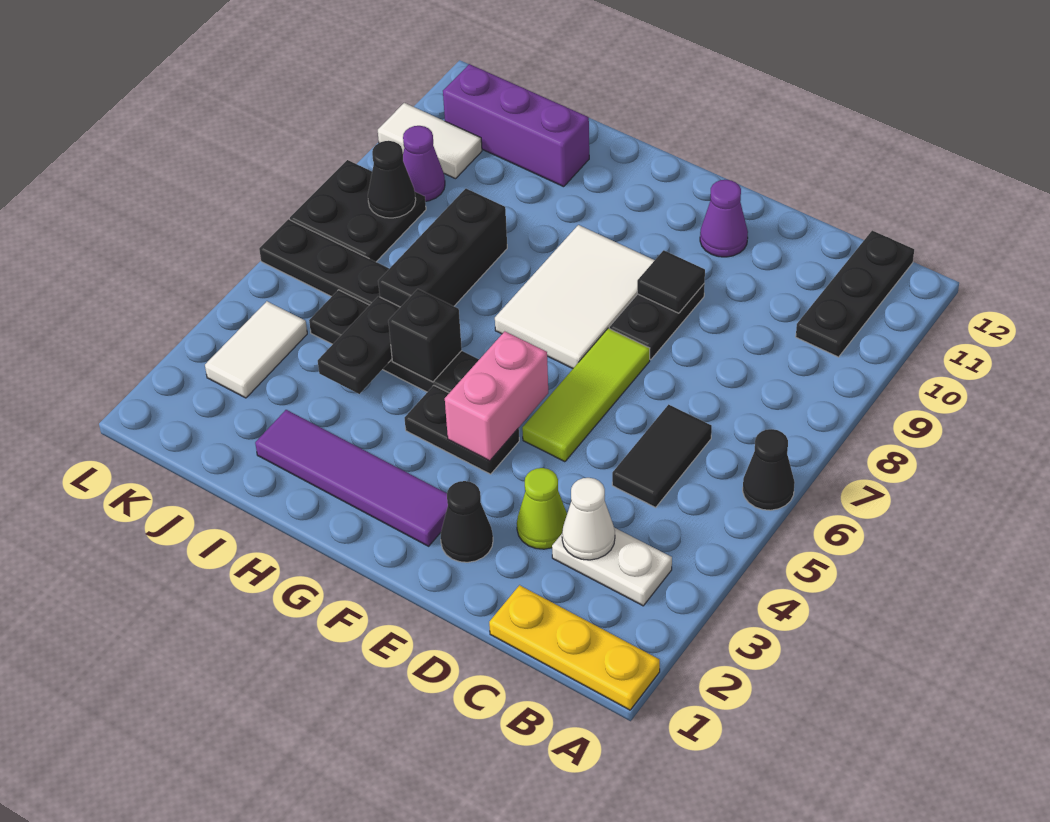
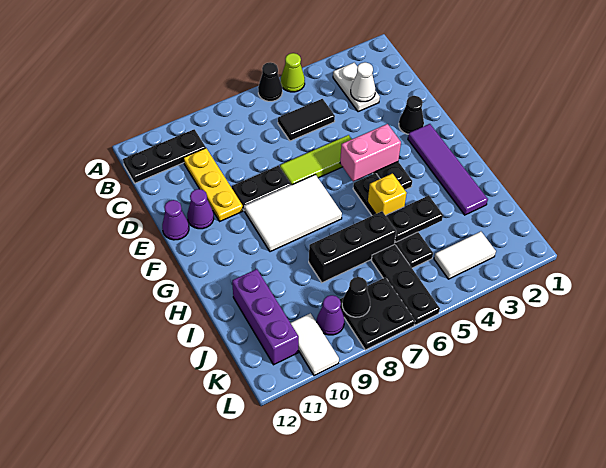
yellow plate A1:C1 level 1 -> yellow plate C10:E10 level 1
lime cone D3 level 1 -> lime cone A5 level 1
black tile E9 level 2 -> none
none -> purple cone E12 level 1
black brick H5 level 2 -> yellow brick H5 level 2

